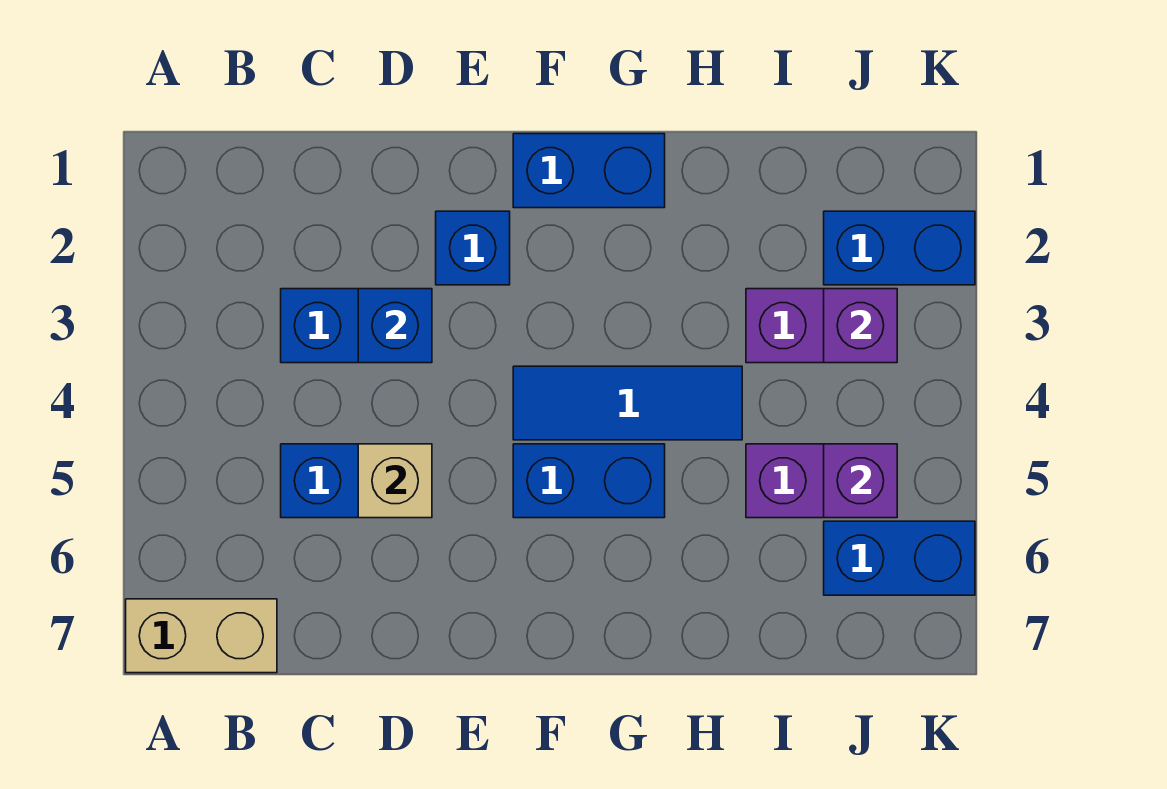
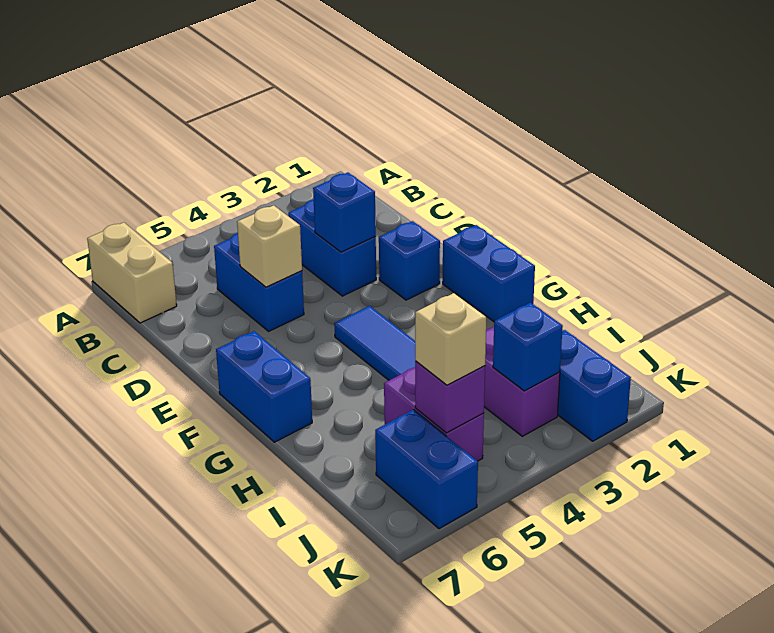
blue brick F5:G5 level 1 -> blue brick F7:G7 level 1
purple brick J3 level 2 -> blue brick J3 level 2
none -> tan brick J5 level 3

